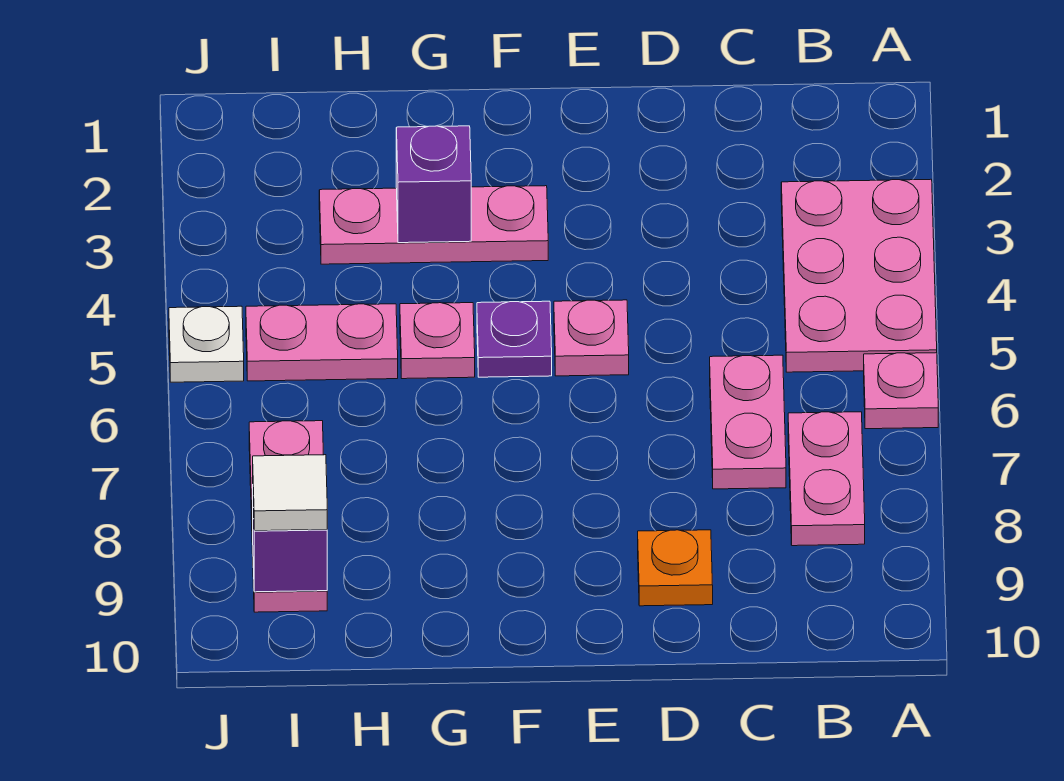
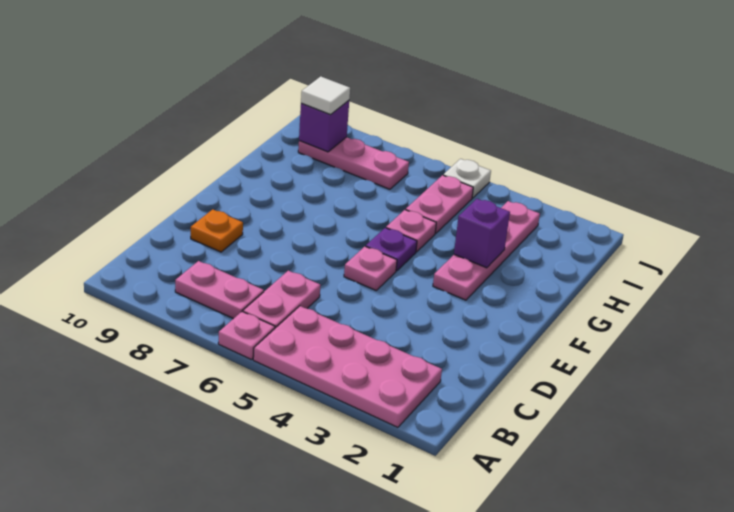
pink plate A3:B5 level 1 -> pink plate A2:B5 level 1
pink plate C6:C7 level 1 -> pink plate B6:C6 level 1
pink plate F3:H3 level 1 -> pink plate F3:I3 level 1

